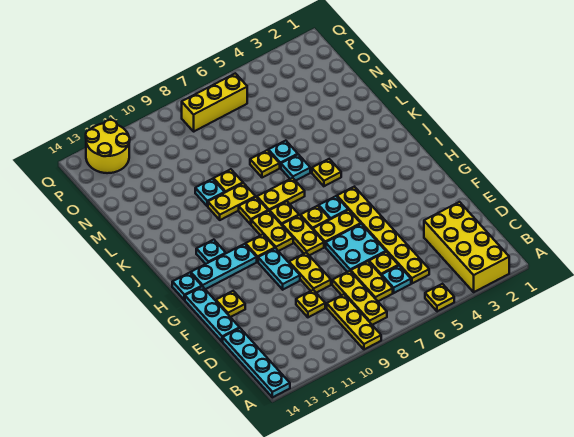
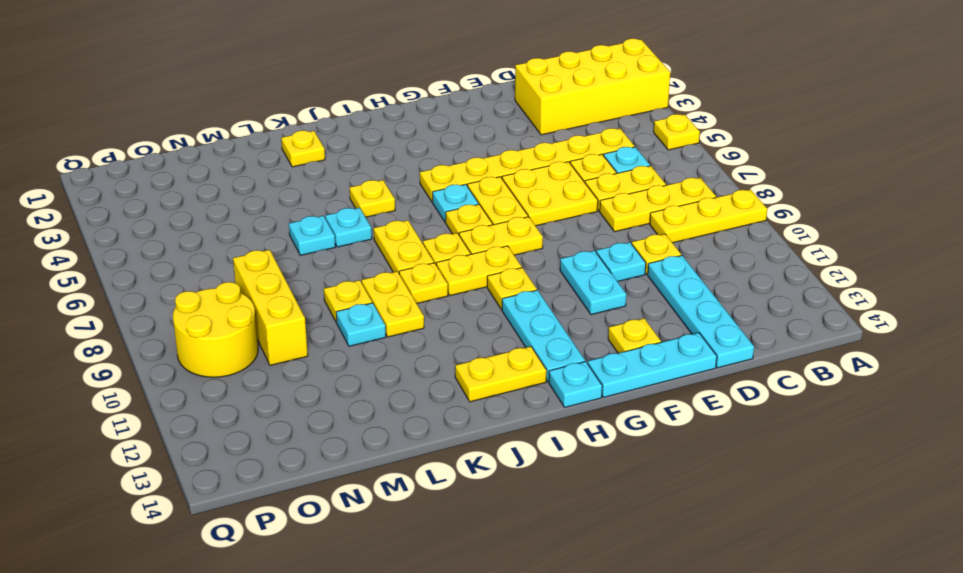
cyan plate A14:D14 level 1 -> cyan plate D11:D14 level 1
cyan plate E6:F7 level 1 -> yellow plate E6:F7 level 1
yellow plate E9:F9 level 1 -> yellow plate I13:J13 level 1
cyan plate F10:G10 level 1 -> cyan plate F10:F11 level 1
cyan plate I12 level 1 -> cyan plate E10 level 1
yellow plate L7 level 1 -> yellow plate K2 level 1
yellow brick P6:P8 level 1 -> yellow brick N8:N10 level 1
yellow round brick P12:Q13 level 1 -> yellow round brick O9:P10 level 1

